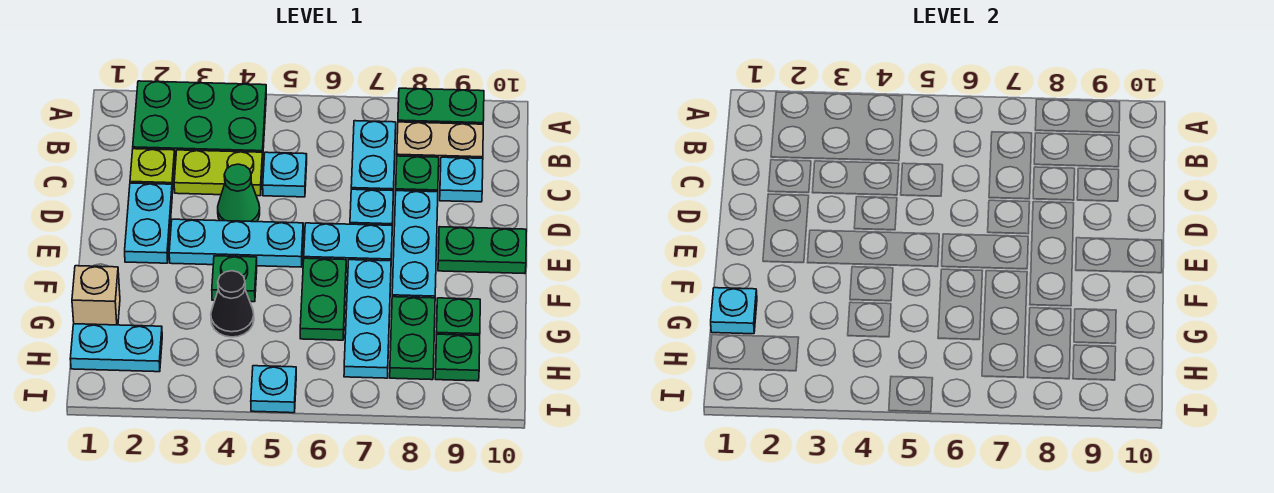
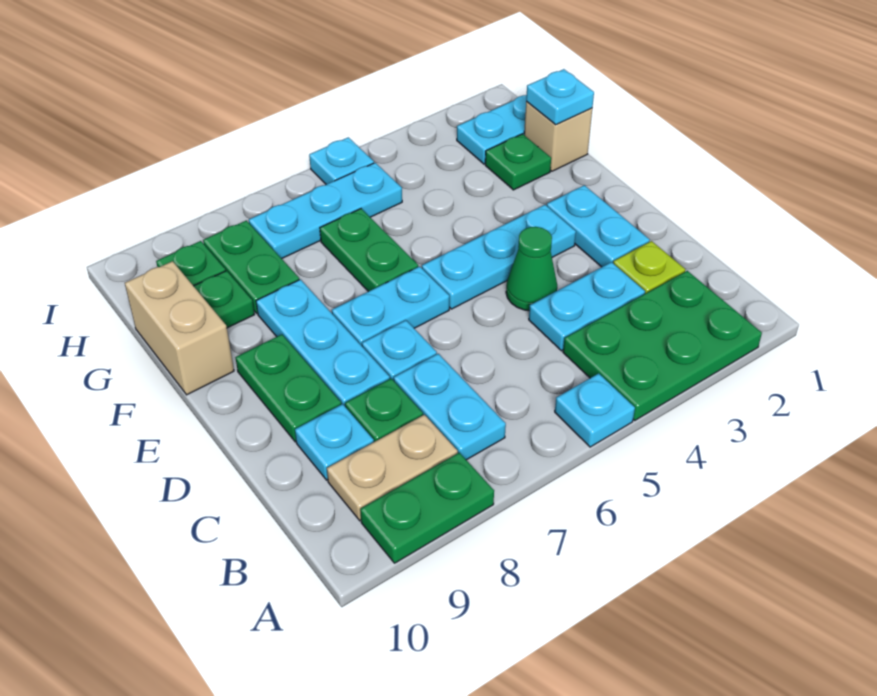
lime plate C3:C4 level 1 -> cyan plate C3:C4 level 1
cyan plate C5 level 1 -> cyan plate A5 level 1
green plate E9:E10 level 1 -> green plate D9:E9 level 1
green plate F4 level 1 -> green plate G2 level 1
cyan plate F7:H7 level 1 -> cyan plate H5:H7 level 1
none -> tan brick F10:G10 level 1
black cone G4 level 1 -> none

